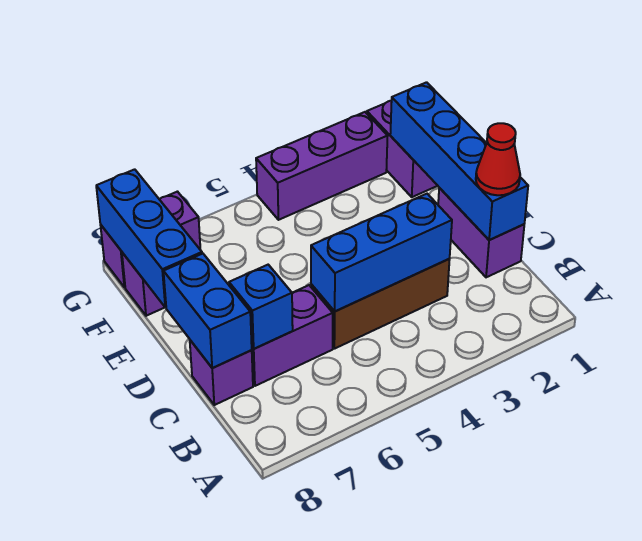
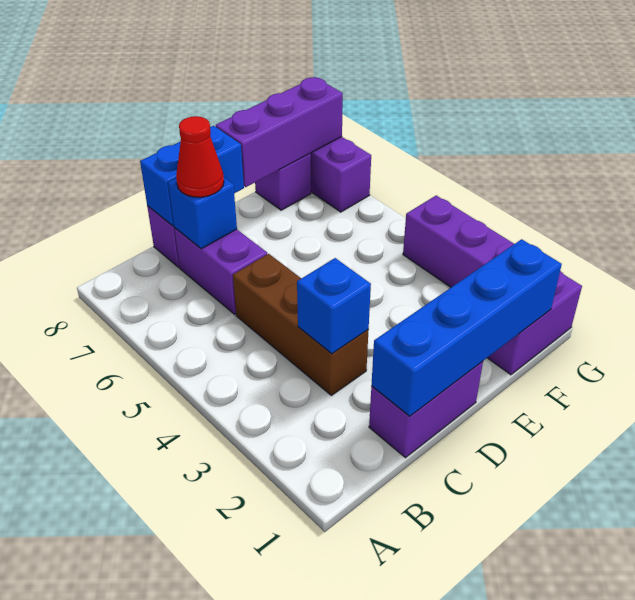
red cone C1 level 3 -> red cone C7 level 3
blue brick C3:C5 level 2 -> blue brick C3 level 2
blue brick E8:G8 level 2 -> purple brick E8:G8 level 2

